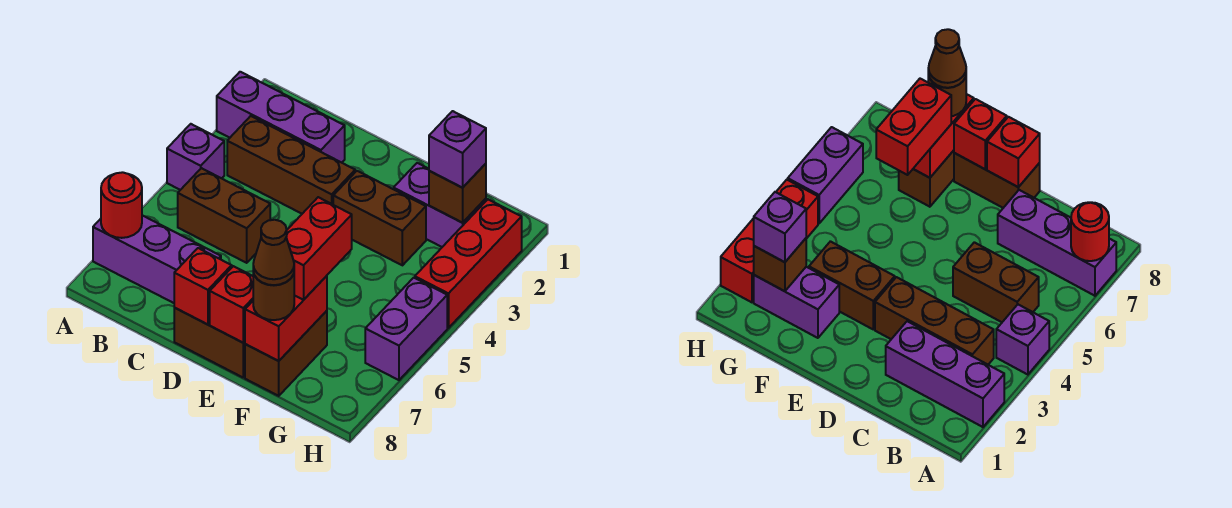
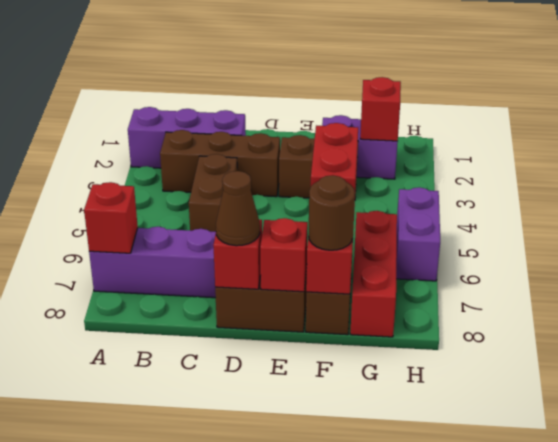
purple brick A4 level 1 -> none
red round brick A7 level 2 -> red brick A7 level 2
brown brick B5:C5 level 1 -> brown brick C4:C5 level 1
brown cone F8 level 4 -> brown cone D8 level 3
brown brick G2 level 2 -> red brick G2 level 2
purple brick G2 level 3 -> none
red brick H2:H4 level 1 -> red brick G6:G8 level 1

